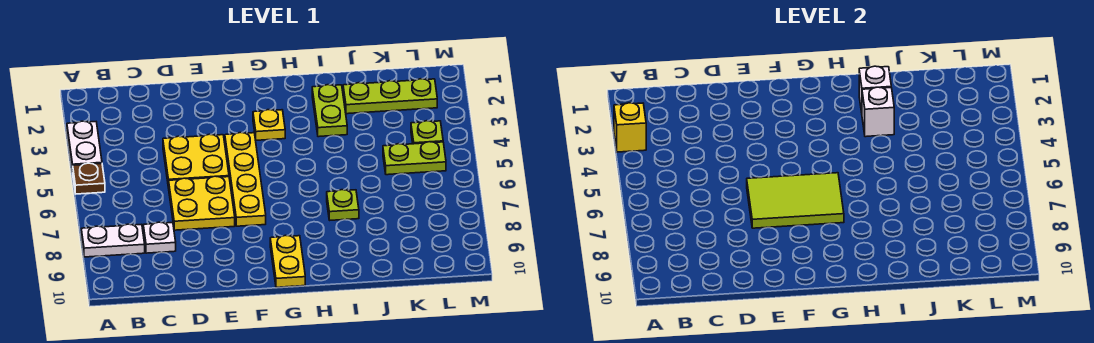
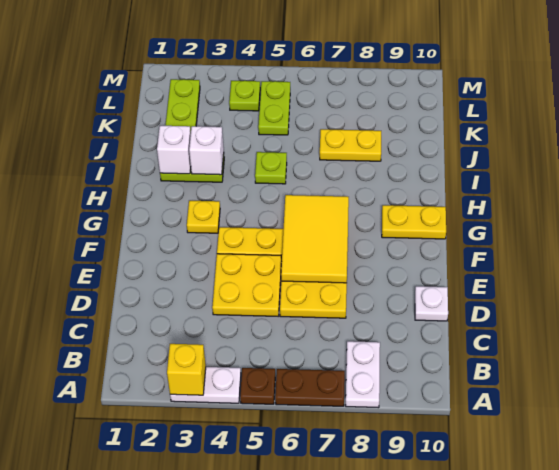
none -> brown plate A6:A7 level 1
white plate C8 level 1 -> white plate D10 level 1
lime tile E6:G7 level 2 -> yellow tile E6:G7 level 2
lime plate I7 level 1 -> lime plate I5 level 1
none -> yellow plate J7:J8 level 1

